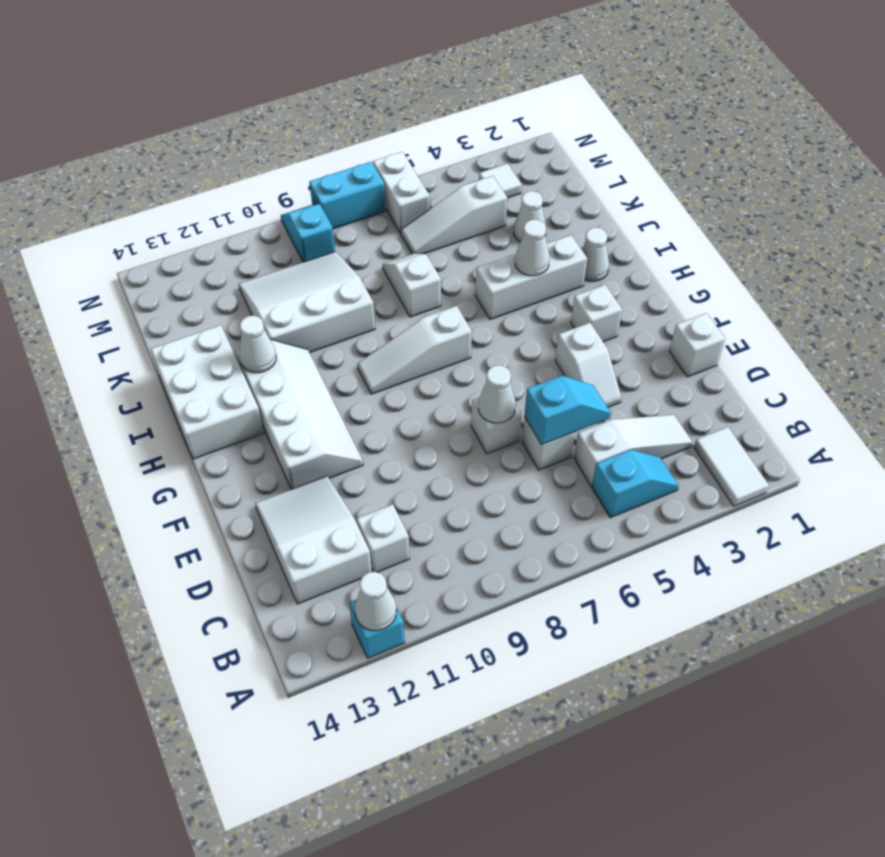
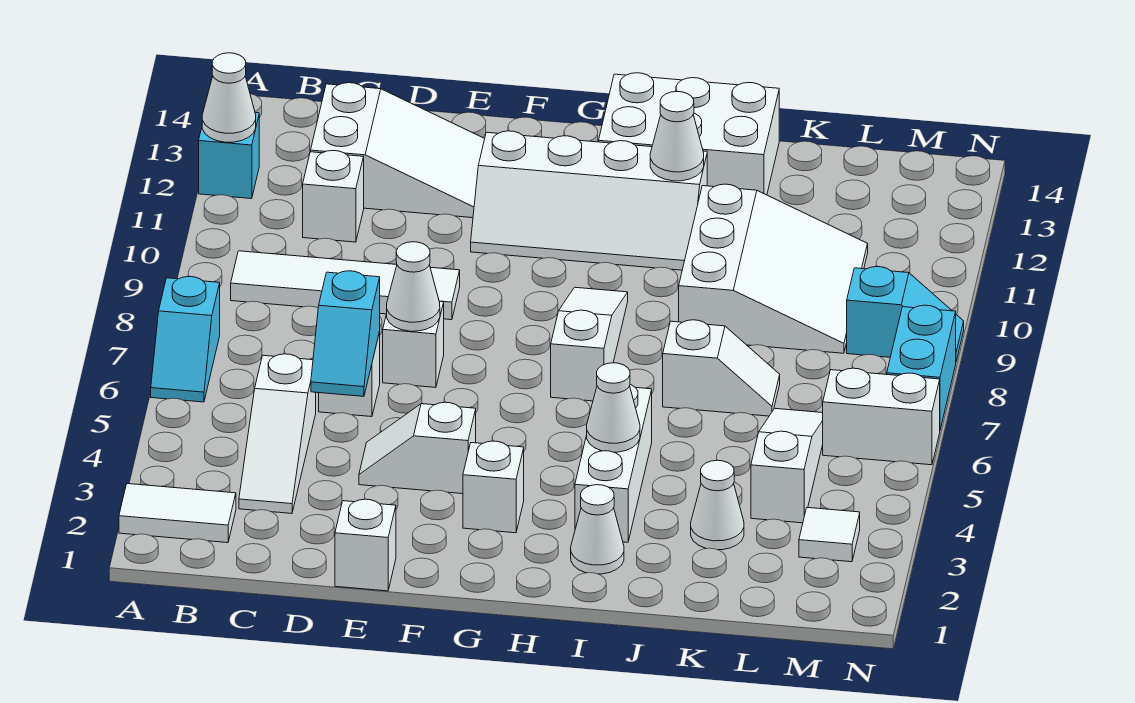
cyan slope B4:B5 level 1 top 5 -> cyan slope A6:A7 level 1 top 7
none -> white tile B9:E9 level 1

